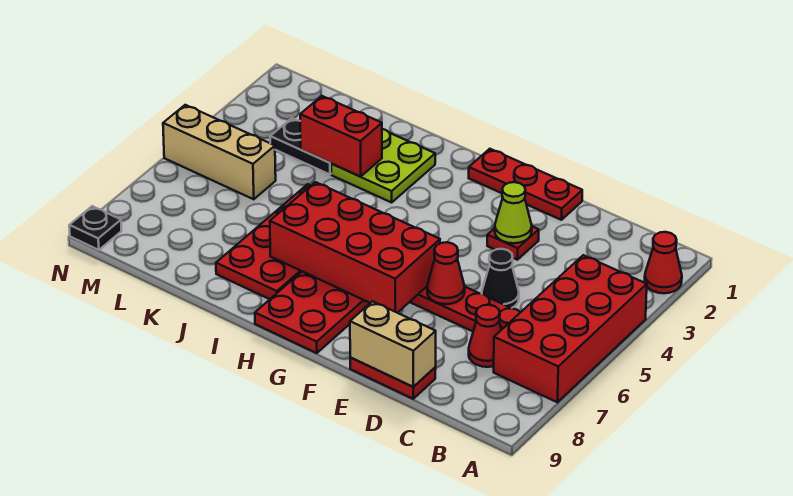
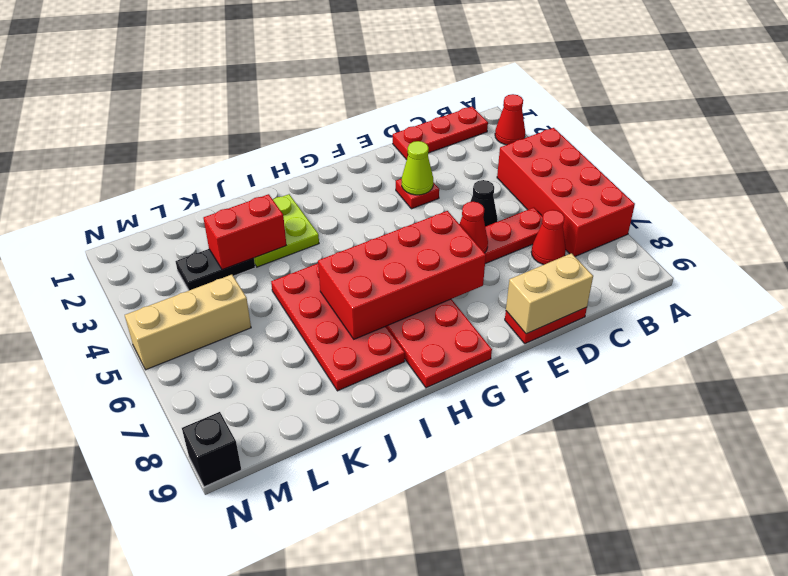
red plate E1:G1 level 1 -> red plate B1:D1 level 1
black plate N9 level 1 -> black brick N9 level 1

